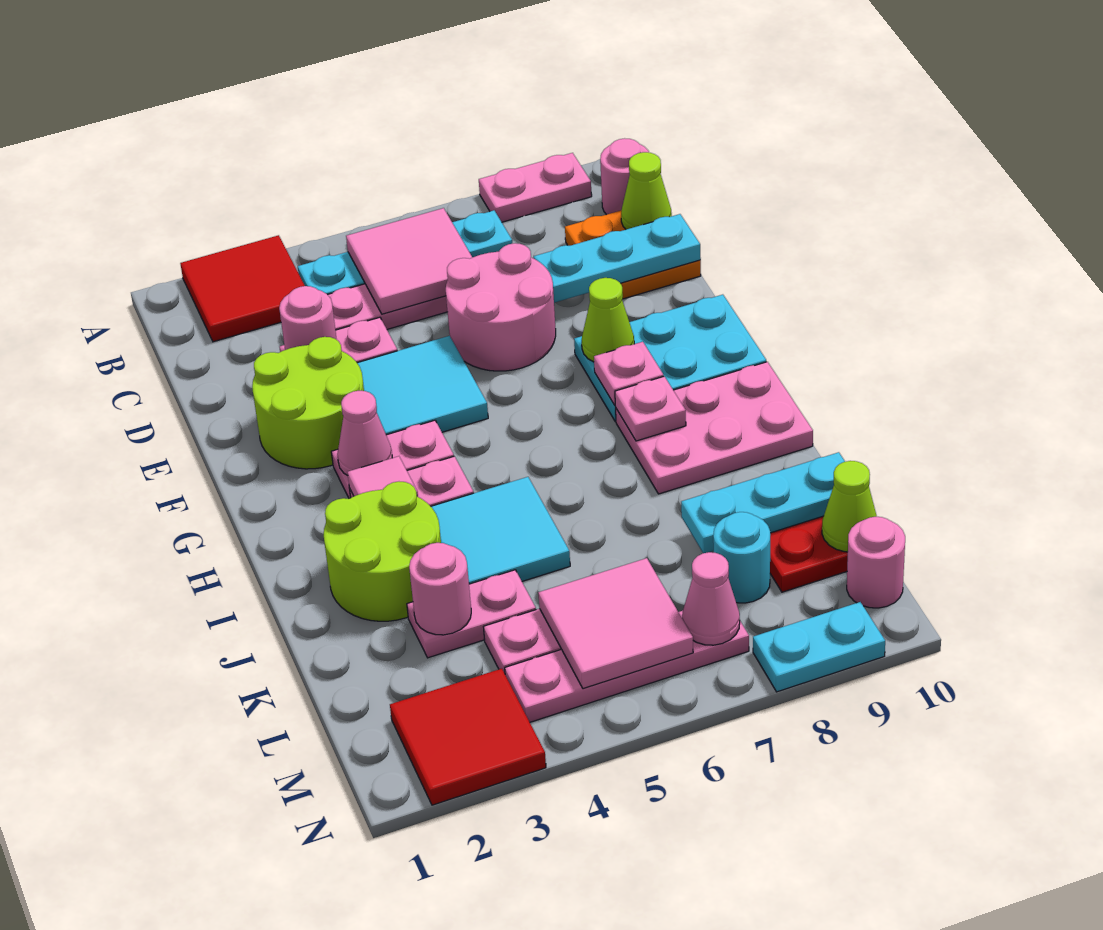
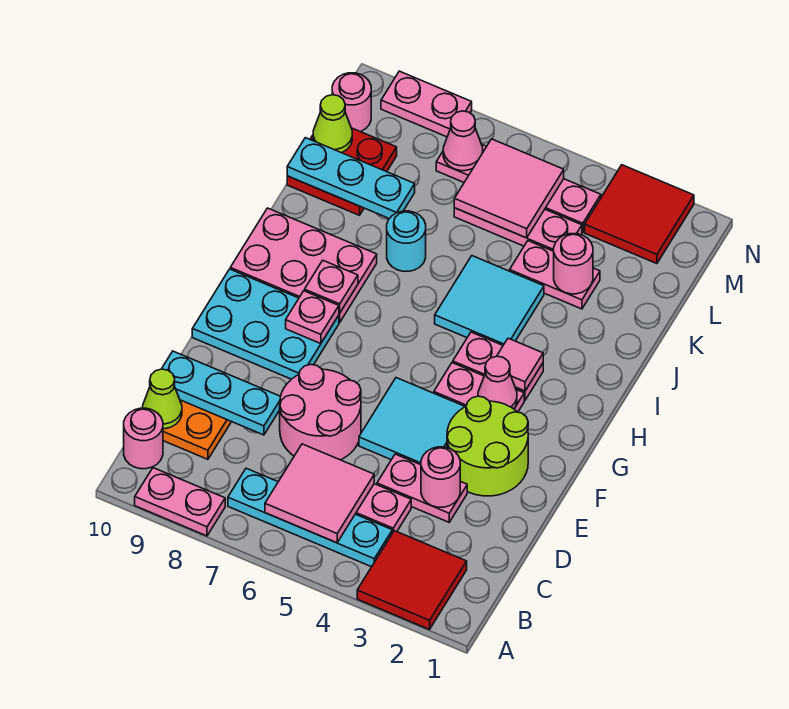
lime cone F8 level 2 -> none
lime round brick I2:J3 level 1 -> none
cyan round brick L8 level 1 -> cyan round brick J7 level 1
cyan plate N8:N9 level 1 -> pink plate N8:N9 level 1

